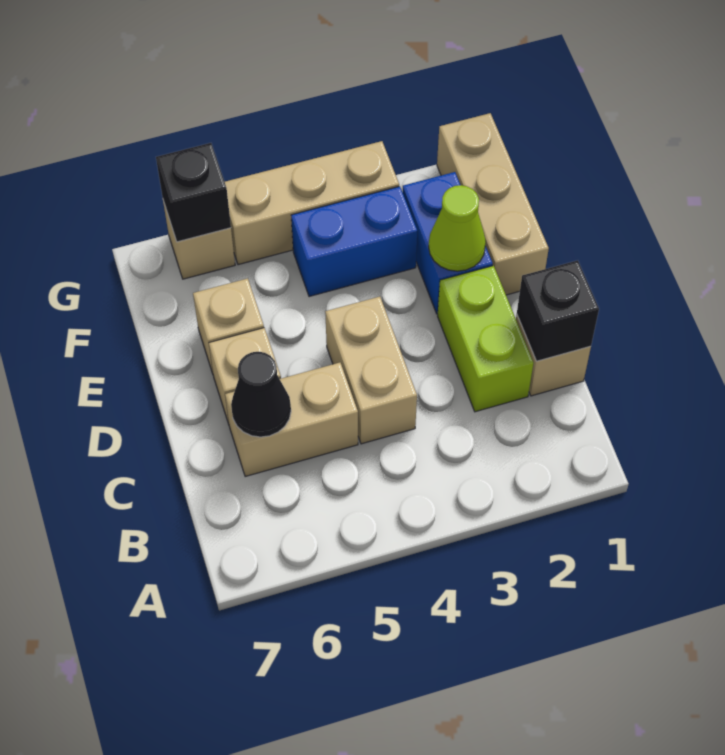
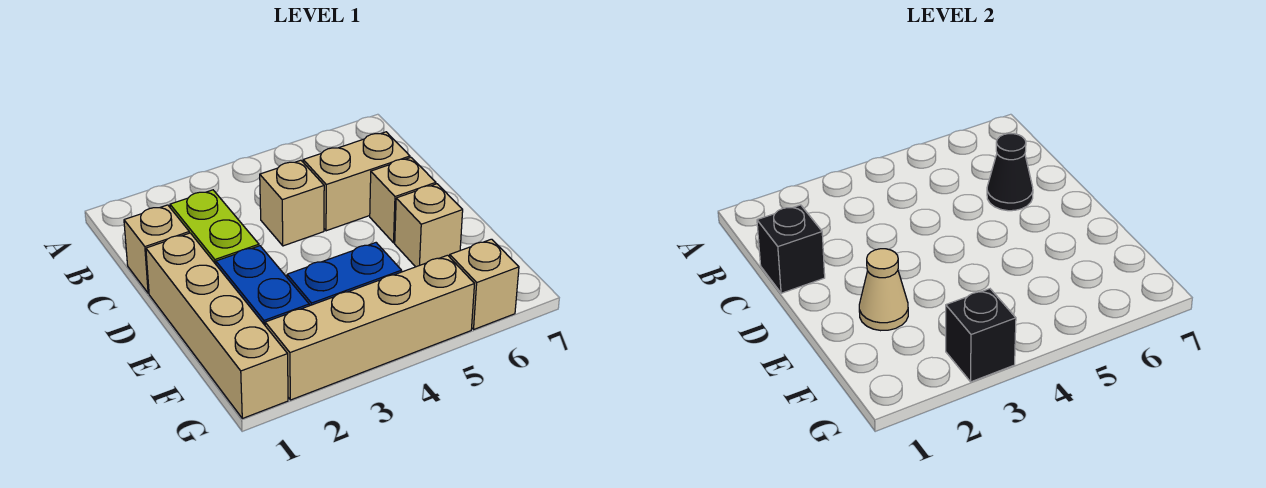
tan brick C4:D4 level 1 -> tan brick C4 level 1
tan brick E1:G1 level 1 -> tan brick D1:G1 level 1
lime cone E2 level 2 -> tan cone E2 level 2
tan brick G3:G5 level 1 -> tan brick G2:G5 level 1
black brick G6 level 2 -> black brick G3 level 2

